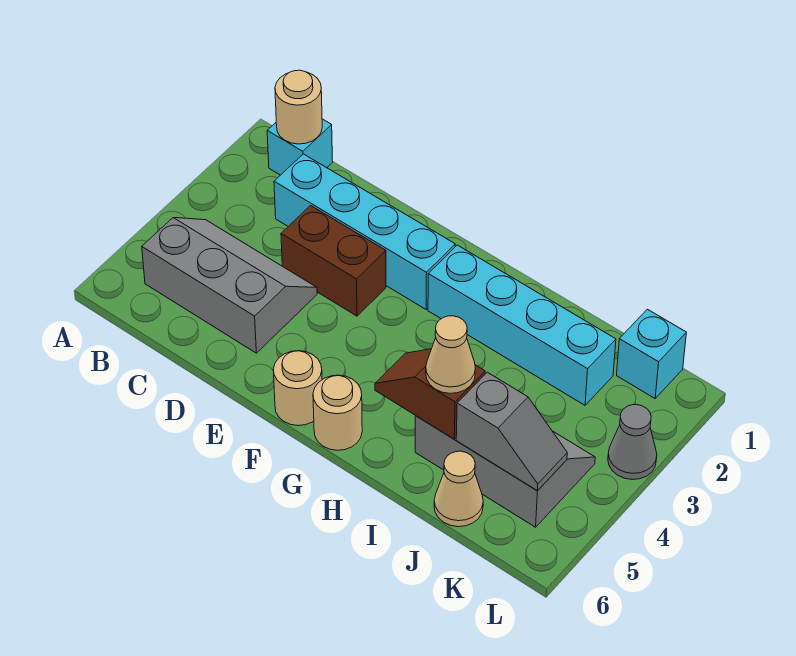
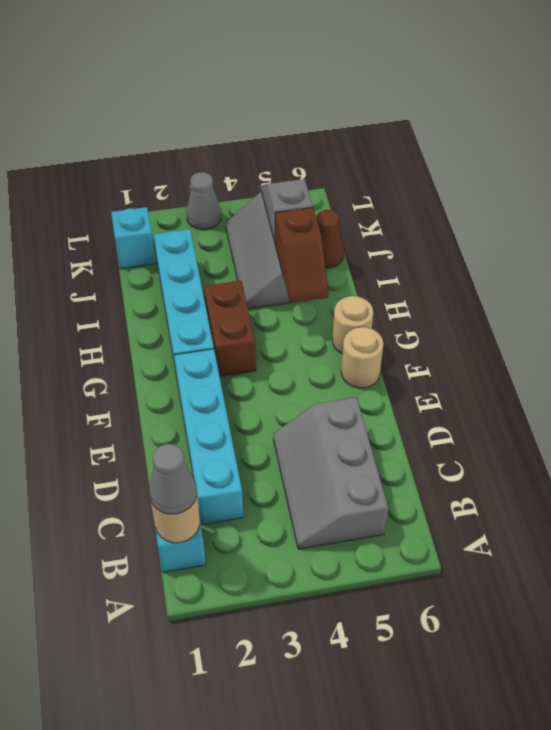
none -> grey cone B1 level 3
brown brick D3:E3 level 1 -> brown brick G3:H3 level 1
tan cone I5 level 3 -> none
tan cone J6 level 1 -> brown cone J6 level 1

